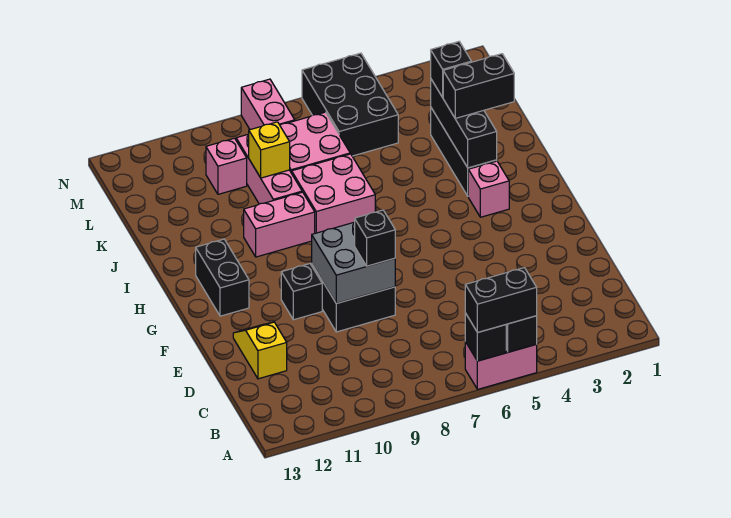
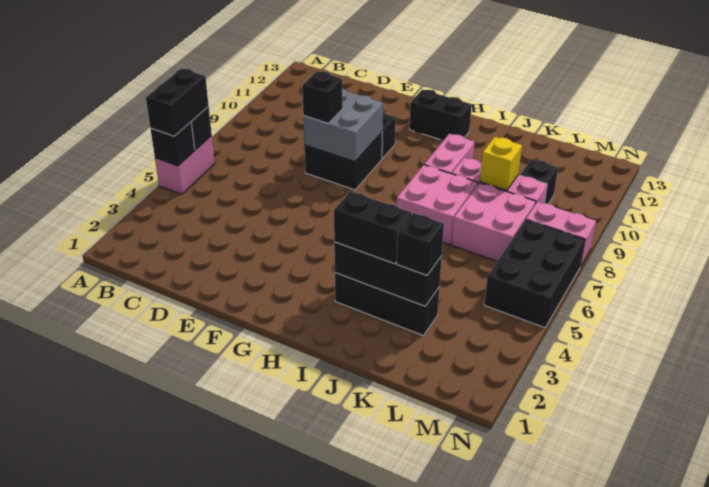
yellow slope D12:E12 level 1 top D -> none
pink brick H3 level 1 -> none
black brick J2:J3 level 3 -> black brick I3:J3 level 3
black brick L5:N6 level 1 -> black brick M5:N7 level 1
pink brick L10 level 1 -> black brick L10 level 1

